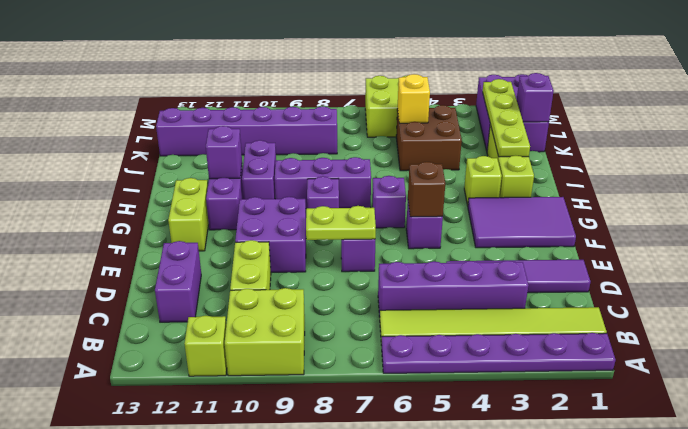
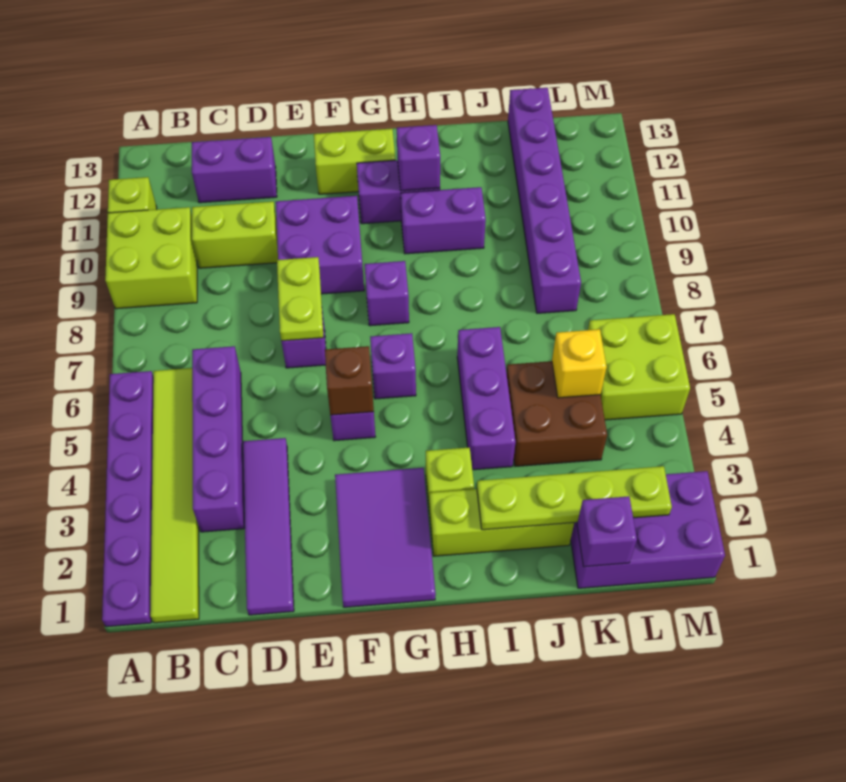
purple brick H7:H9 level 1 -> purple brick I4:I6 level 1

